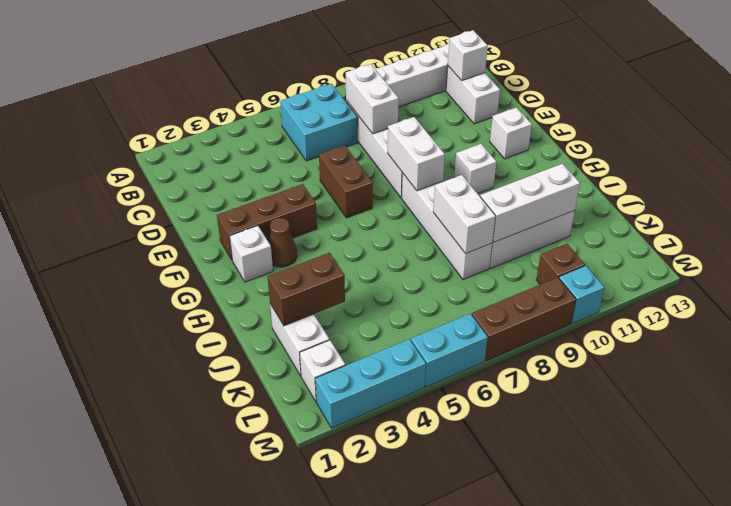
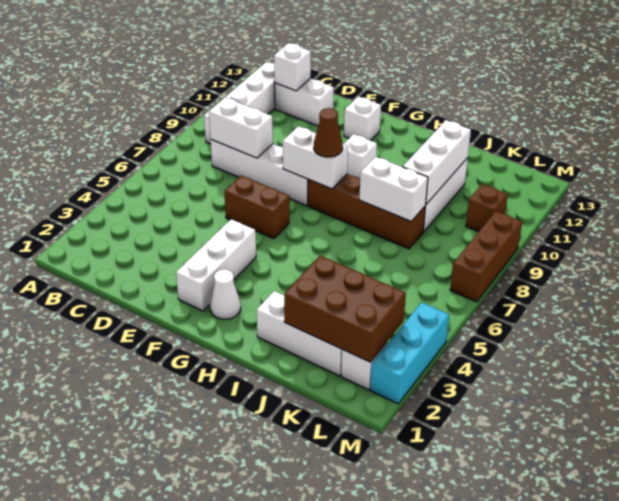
cyan brick B6:C7 level 1 -> none
brown brick F2:F4 level 1 -> white brick F2:F4 level 1
white brick G2 level 1 -> white cone G2 level 1
brown cone G3 level 1 -> brown cone G8 level 3
white brick G8:J8 level 1 -> brown brick G8:J8 level 1
white brick J2:K2 level 1 -> white brick I2:K2 level 1
brown brick J2:J3 level 2 -> brown brick J2:L3 level 2
cyan brick M5:M6 level 1 -> none
cyan brick M10 level 1 -> none

